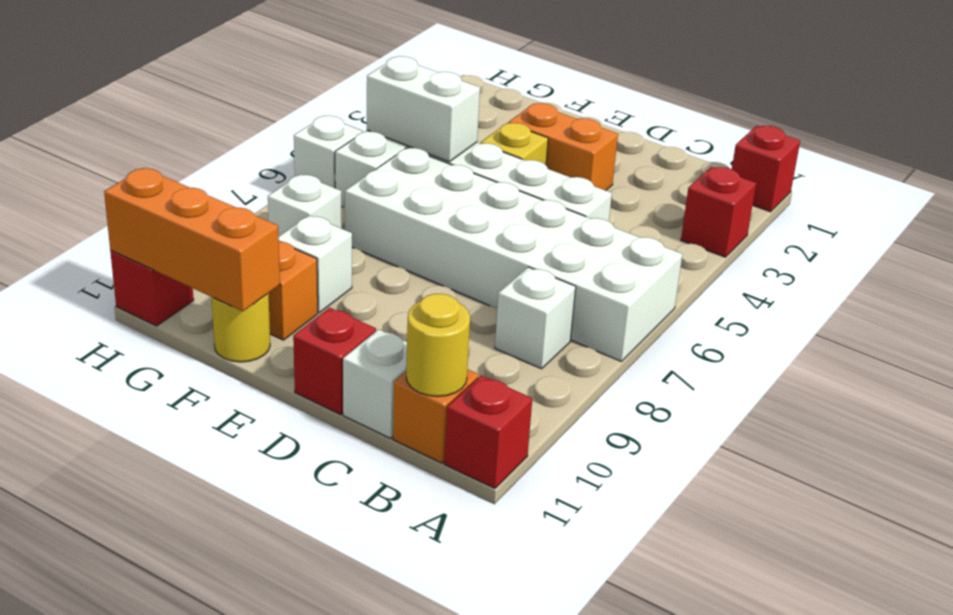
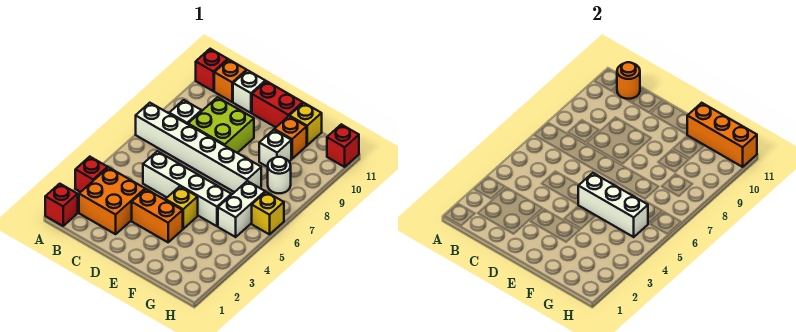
white brick A6:F7 level 1 -> white brick A7:F7 level 1
none -> orange brick B2:C3 level 1
yellow round brick B11 level 2 -> orange round brick B11 level 2
none -> lime brick C8:D9 level 1
red brick D11 level 1 -> red brick D11:E11 level 1
white brick F5:G5 level 2 -> white brick E5:G5 level 2
yellow round brick F11 level 1 -> yellow brick F11 level 1
white brick G8 level 1 -> white round brick G8 level 1
white brick H6 level 1 -> yellow brick H6 level 1

